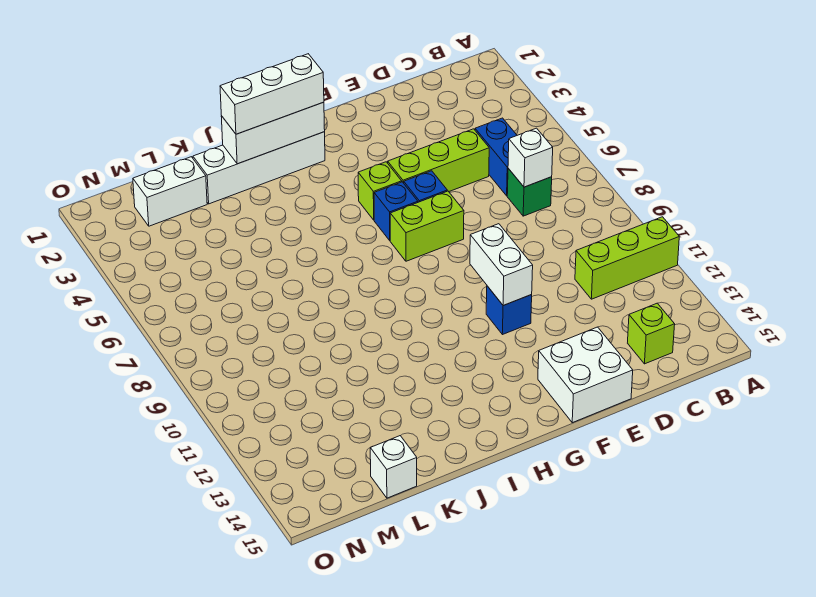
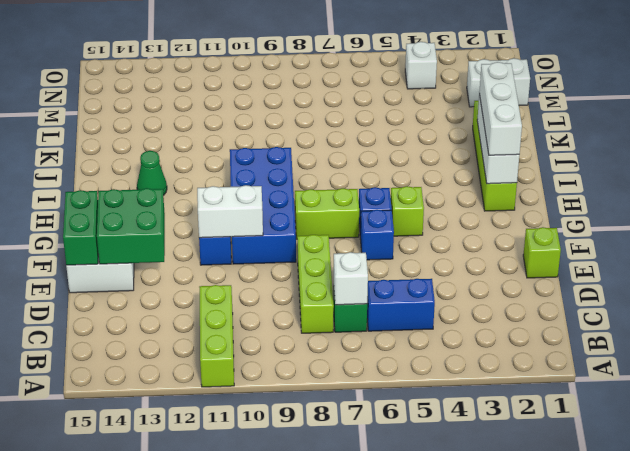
lime brick C14 level 1 -> lime brick E1 level 1
lime brick D5:F5 level 1 -> lime brick C8:E8 level 1
none -> green brick E13:F14 level 2
none -> green brick E15:F15 level 2
lime brick F7:G7 level 1 -> lime brick G7:G8 level 1
none -> blue brick F9:I10 level 1
white brick H2:K2 level 1 -> lime brick H2:K2 level 1
none -> green cone I13 level 1
white brick L2:M2 level 1 -> white brick M1:M2 level 1
white brick L15 level 1 -> white brick N4 level 1

